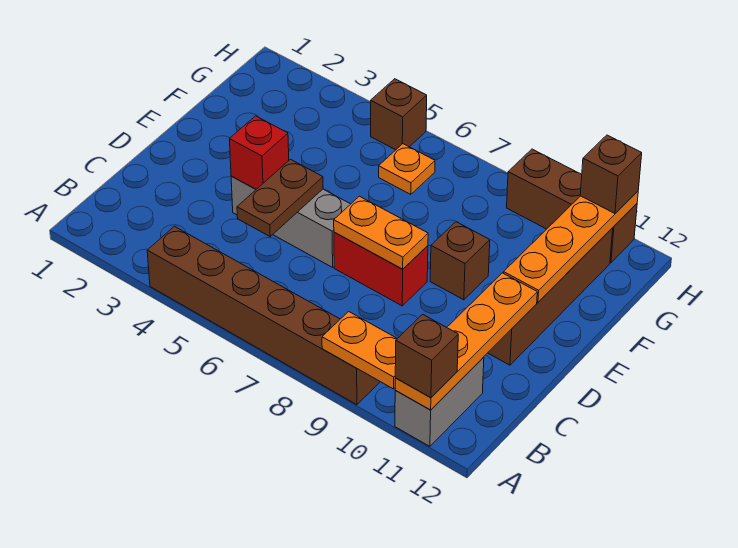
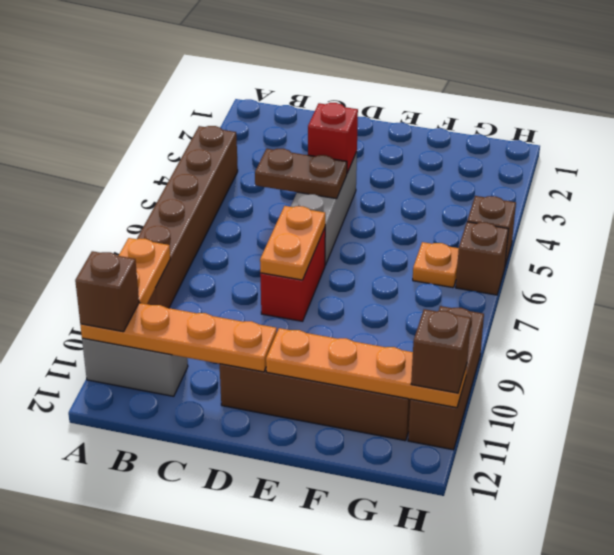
brown brick E9 level 1 -> brown brick H6 level 1

